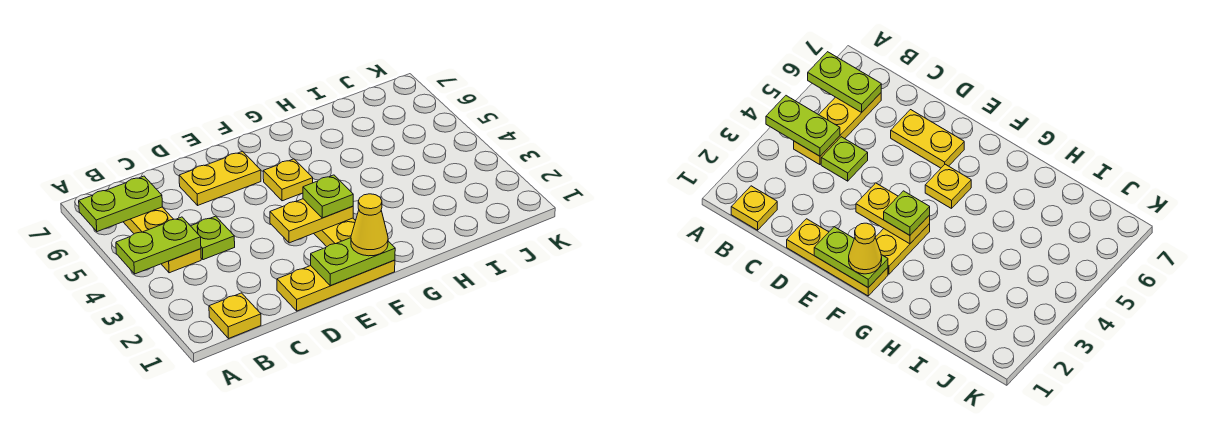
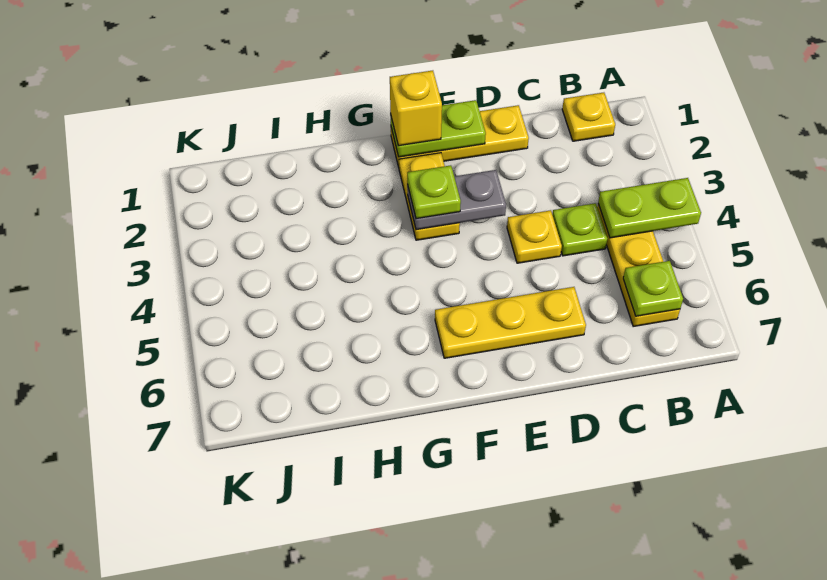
lime plate A6:B6 level 2 -> lime plate B6 level 2
yellow plate D6:E6 level 1 -> yellow plate D6:F6 level 1
yellow plate E3:F3 level 2 -> grey plate E3:F3 level 2
yellow cone F1 level 3 -> yellow brick F1 level 3
yellow plate F5 level 1 -> yellow plate D4 level 1

